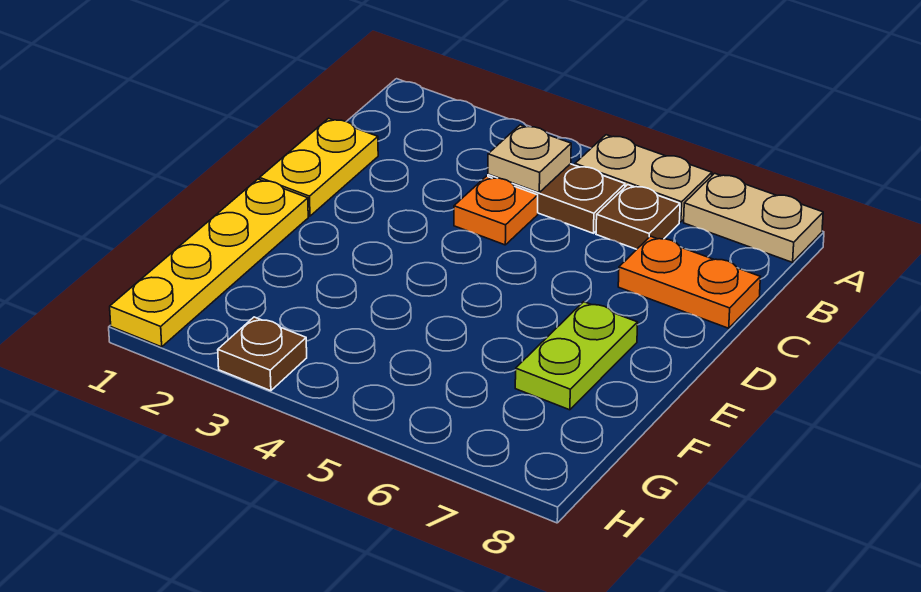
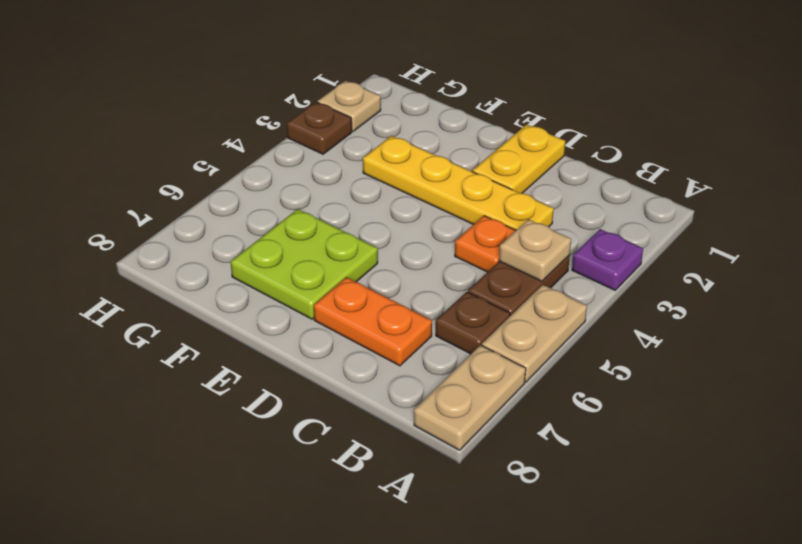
none -> purple plate A3 level 1
yellow plate C1:D1 level 1 -> yellow plate D1:D2 level 1
orange plate C7:C8 level 1 -> orange plate C7:D7 level 1
yellow plate E1:H1 level 1 -> yellow plate C3:F3 level 1
lime plate E7:F7 level 1 -> lime plate E6:F7 level 1
none -> tan plate H2 level 1

